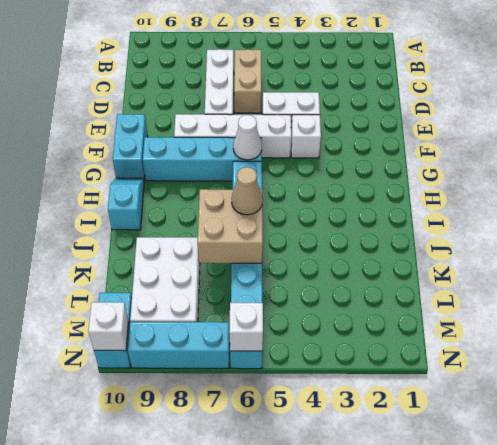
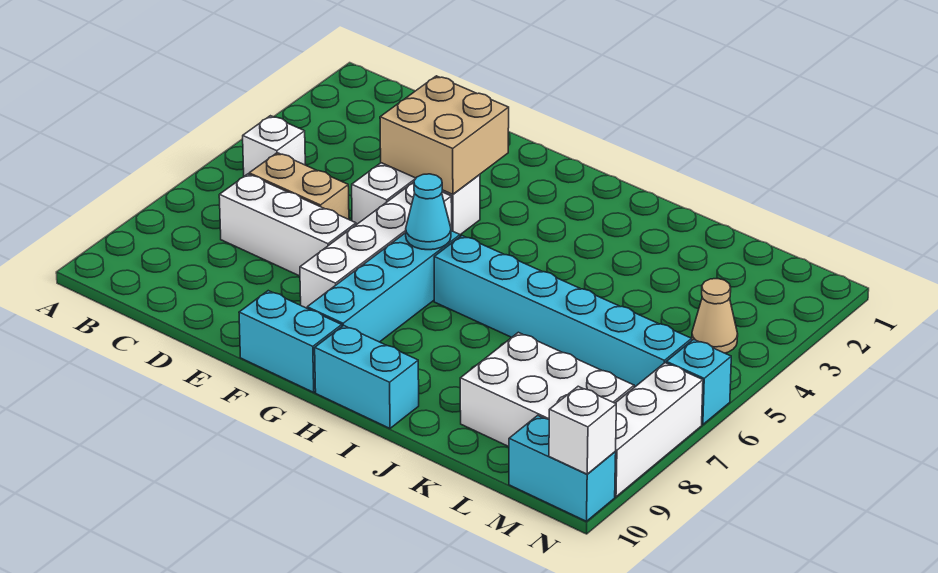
white cone G6 level 2 -> cyan cone G6 level 2
cyan slope H10:I10 level 1 top I -> cyan brick H10:I10 level 1
tan brick J6:K7 level 2 -> tan brick E3:F4 level 2
tan cone J6 level 3 -> tan cone M4 level 1
white brick N6 level 2 -> white brick B5 level 1
cyan brick N7:N9 level 1 -> white brick N7:N9 level 1

